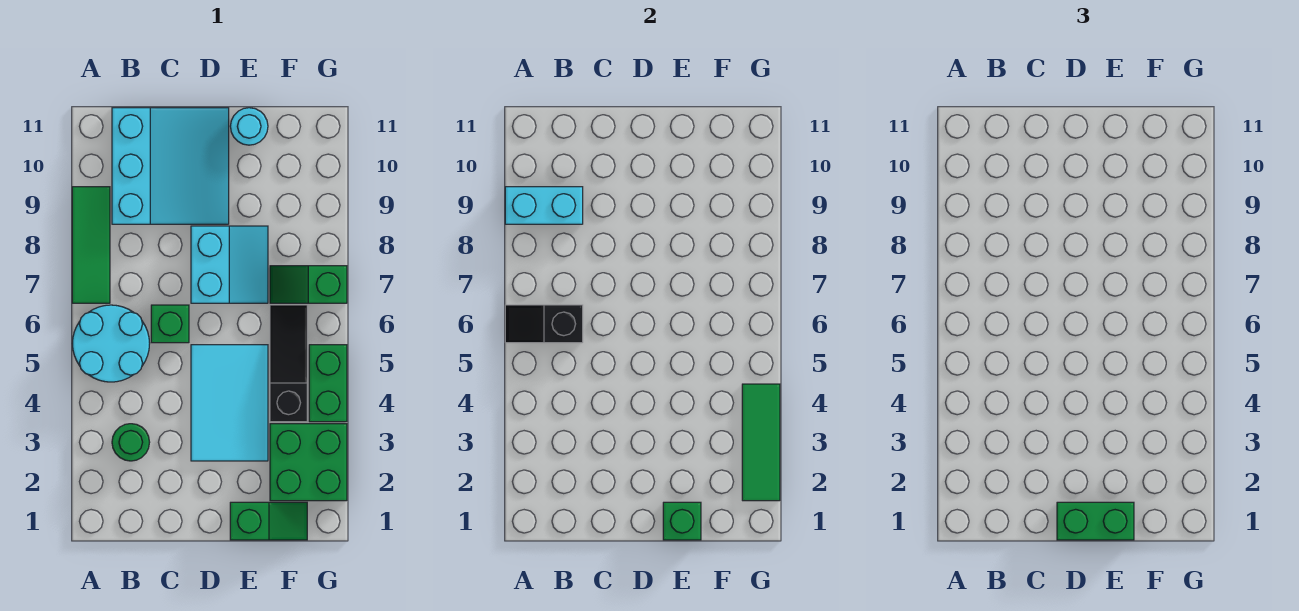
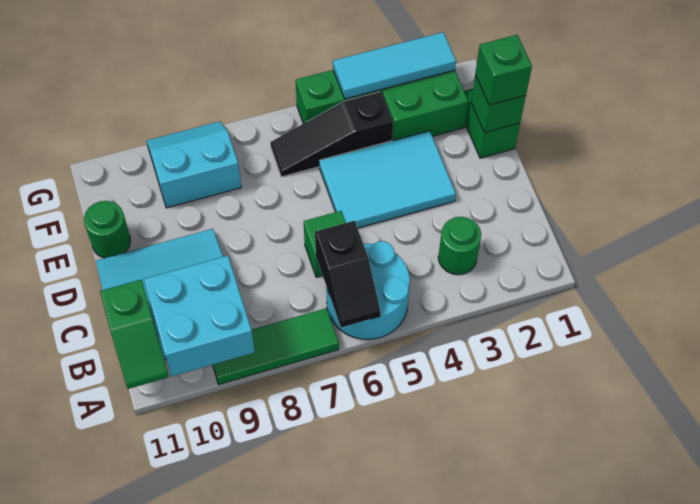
cyan brick A9:B9 level 2 -> cyan brick A9:B10 level 2
green brick D1:E1 level 3 -> green brick E1 level 3
cyan slope D7:E8 level 1 top D -> cyan slope F8:G9 level 1 top F
cyan round brick E11 level 1 -> green round brick E11 level 1
green slope F7:G7 level 1 top G -> green slope A11:B11 level 2 top B
green tile G2:G4 level 2 -> cyan tile G2:G4 level 2

